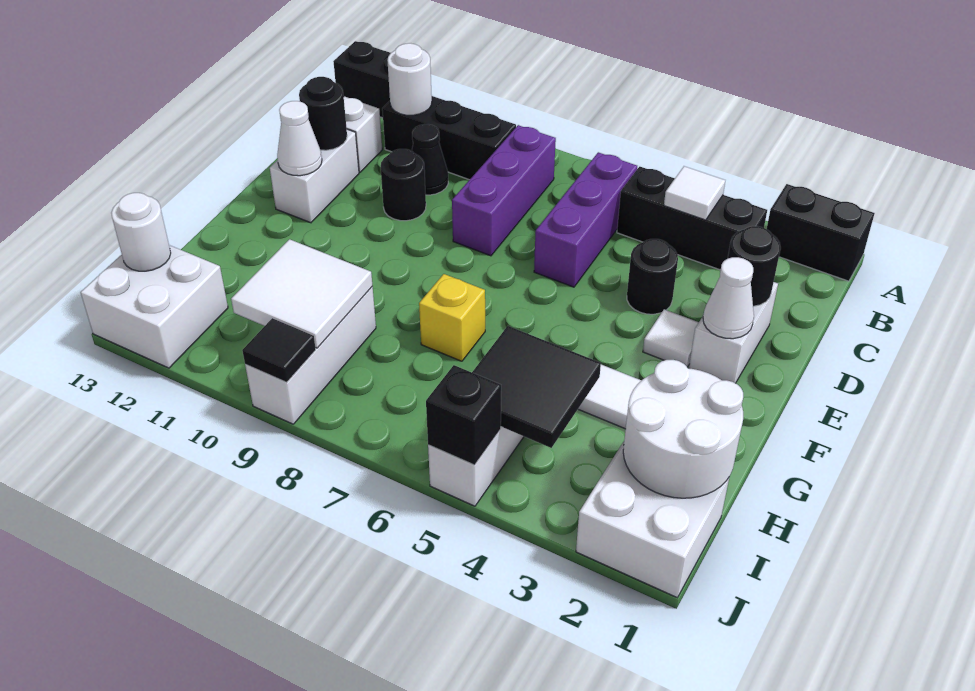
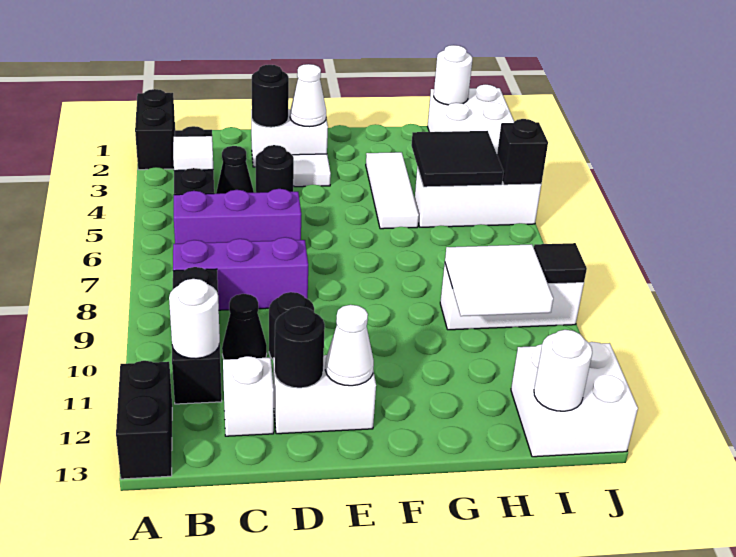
none -> black cone C4 level 1
yellow brick G7 level 1 -> none
white round brick H1:I2 level 2 -> white round brick I1 level 2

